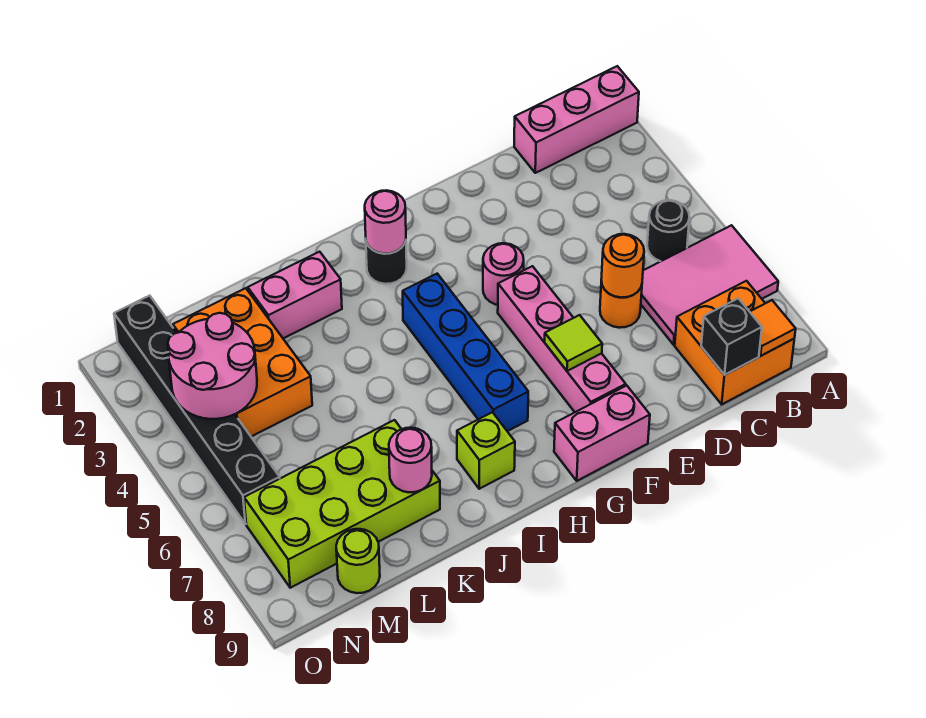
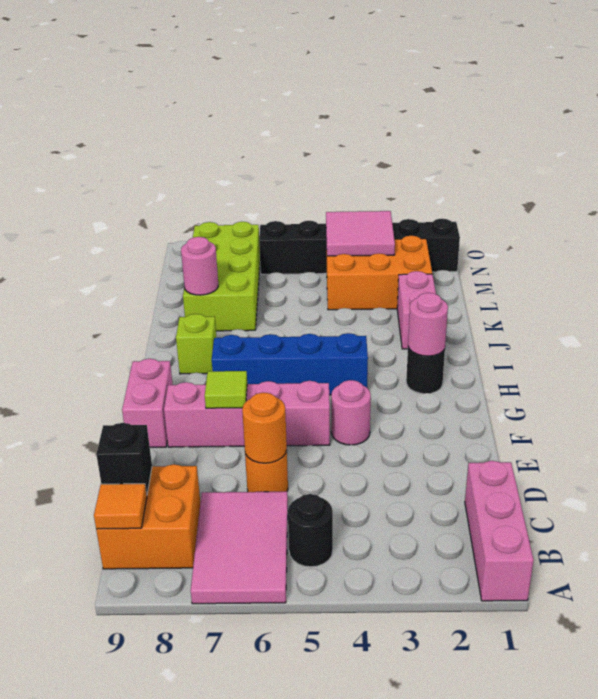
pink round brick M3:N4 level 2 -> pink tile M3:N4 level 2
lime round brick M9 level 1 -> none

